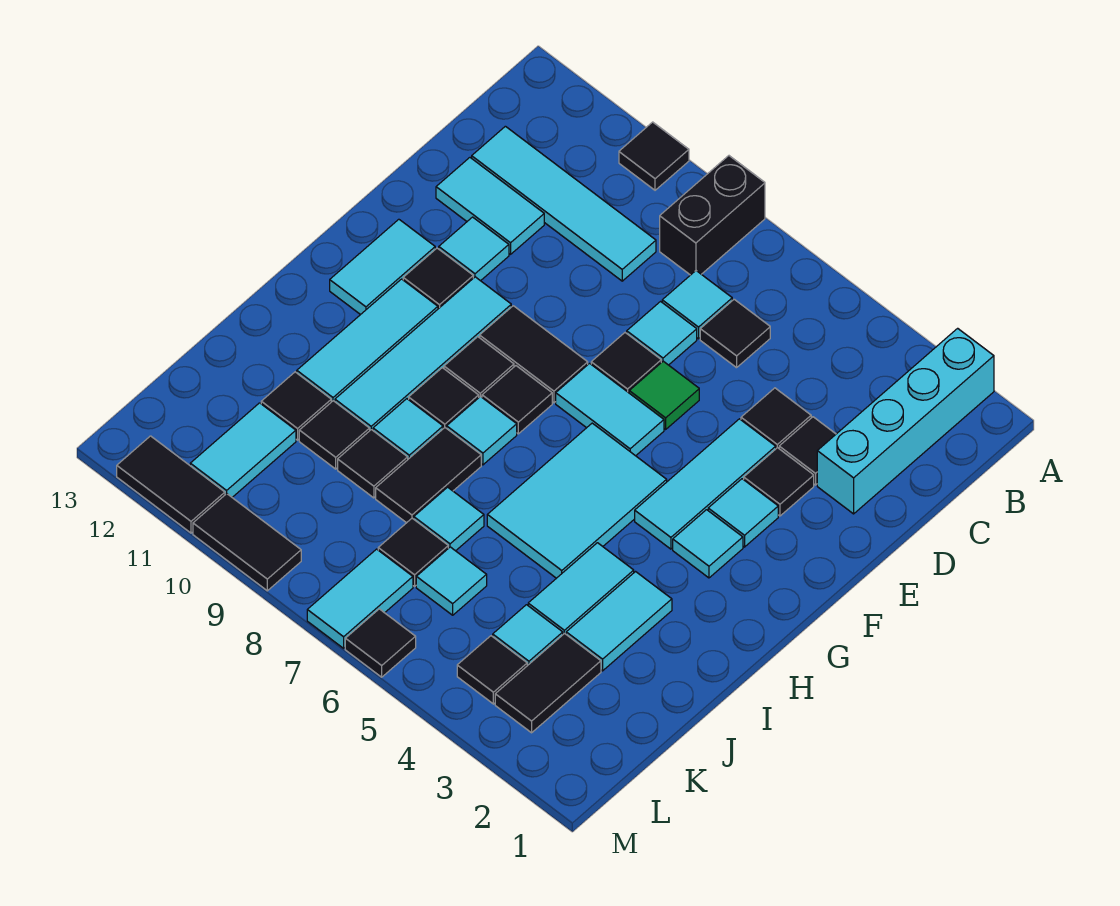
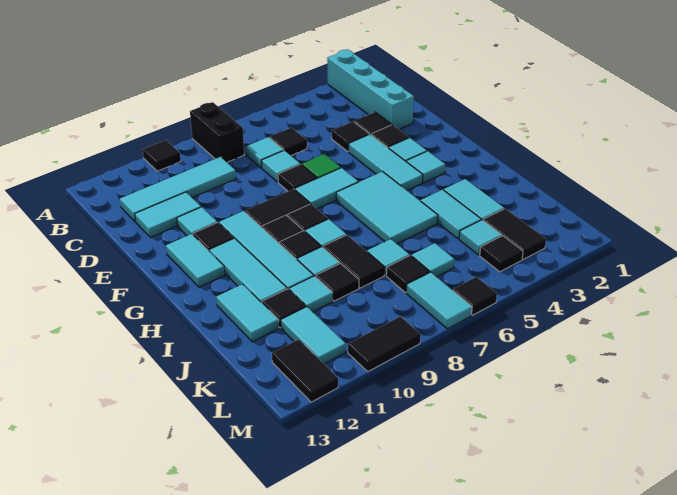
none -> cyan tile I12:J12 level 1
black tile J10 level 1 -> cyan tile J10 level 1
black tile M11:M12 level 1 -> black tile L12:M12 level 1

